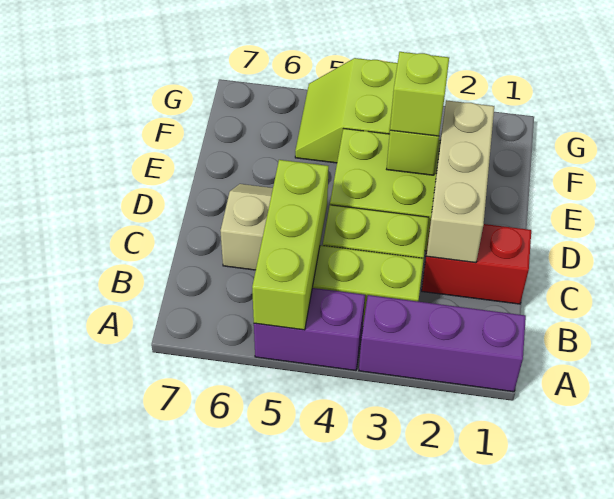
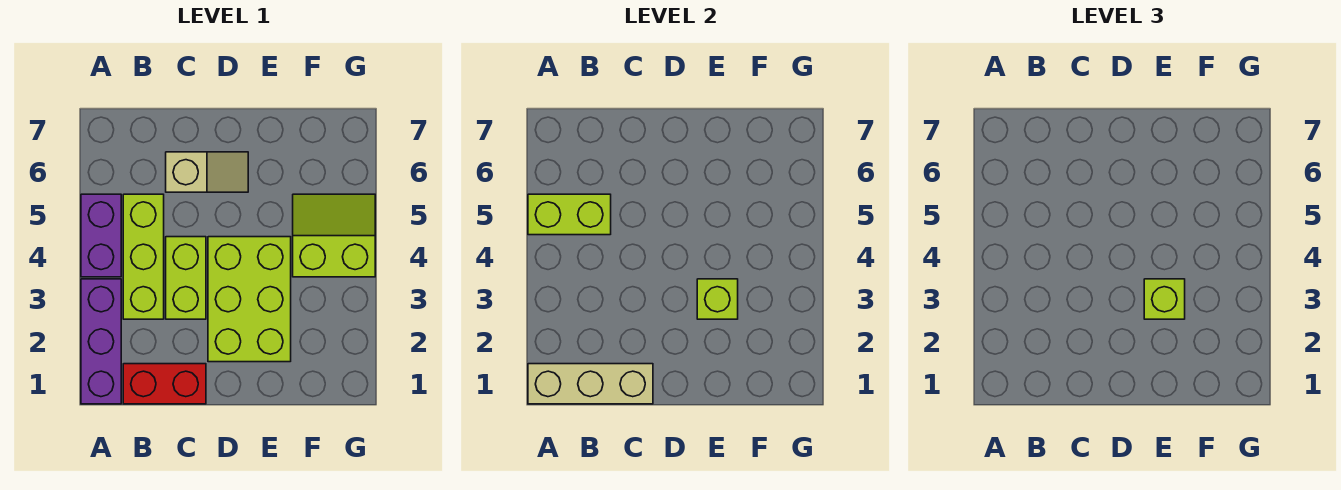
lime brick A5:C5 level 2 -> lime brick A5:B5 level 2
red brick C1:C2 level 1 -> red brick B1:C1 level 1
tan brick C2:E2 level 2 -> tan brick A1:C1 level 2

